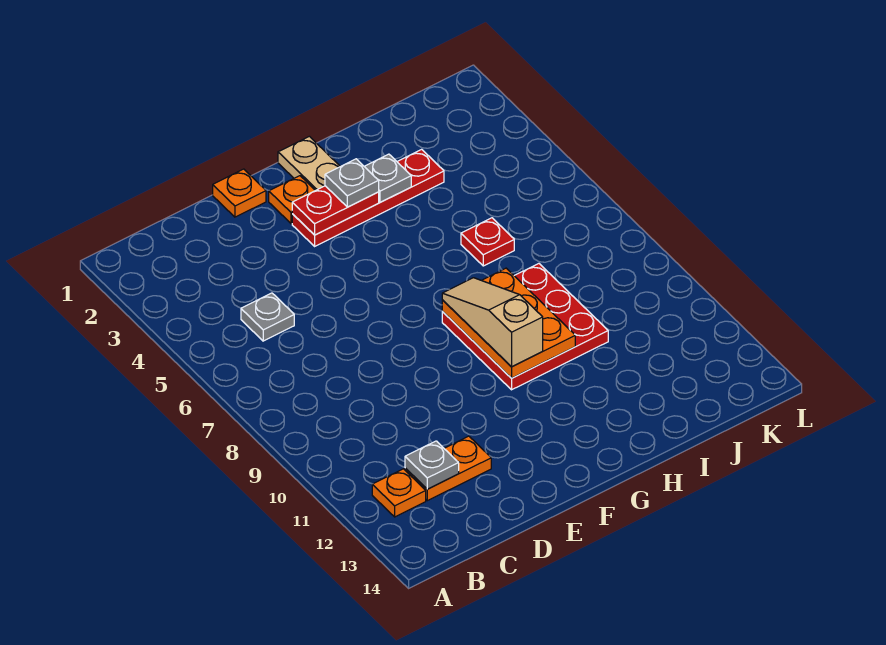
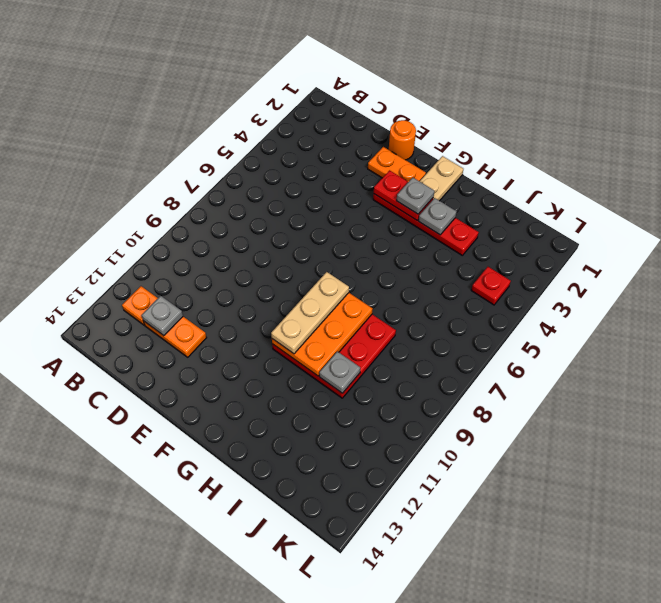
grey plate C5 level 1 -> grey plate I10 level 2
orange plate E1 level 1 -> orange round brick E1 level 1
orange plate F2 level 1 -> orange plate E2:F2 level 1
tan slope G8:G10 level 3 top 10 -> tan plate G8:G10 level 3
red plate I6 level 1 -> red plate K4 level 1

